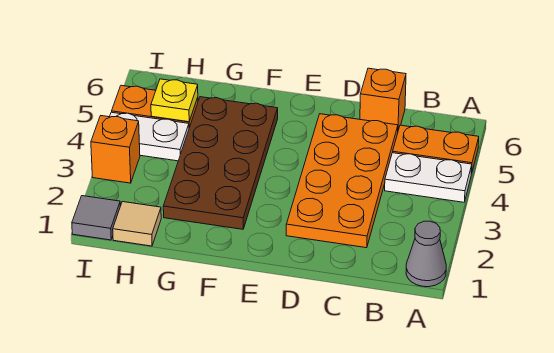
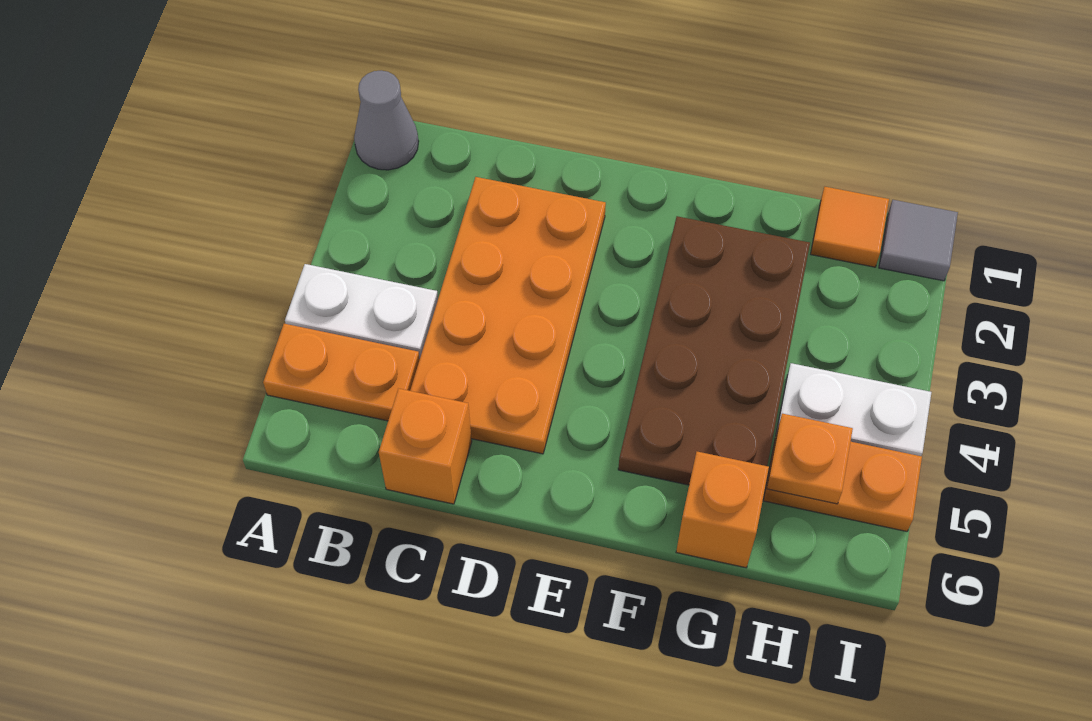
tan tile H1 level 1 -> orange tile H1 level 1
yellow plate H5 level 2 -> orange plate H5 level 2
orange brick I3 level 1 -> orange brick G6 level 1

